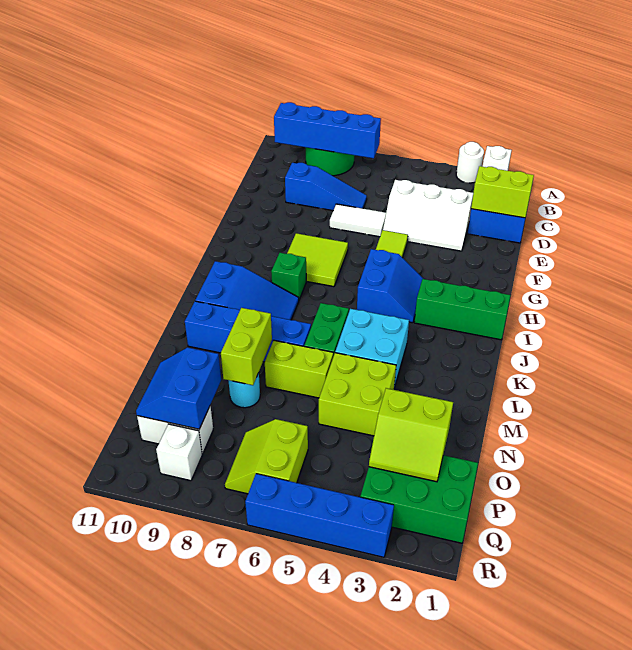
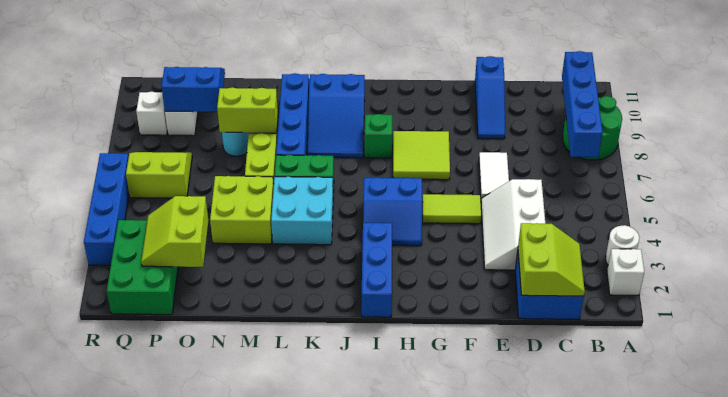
blue slope D7:D9 level 1 top 9 -> blue slope E9:E11 level 1 top 11
green brick I1:I3 level 1 -> blue brick I1:I3 level 1

